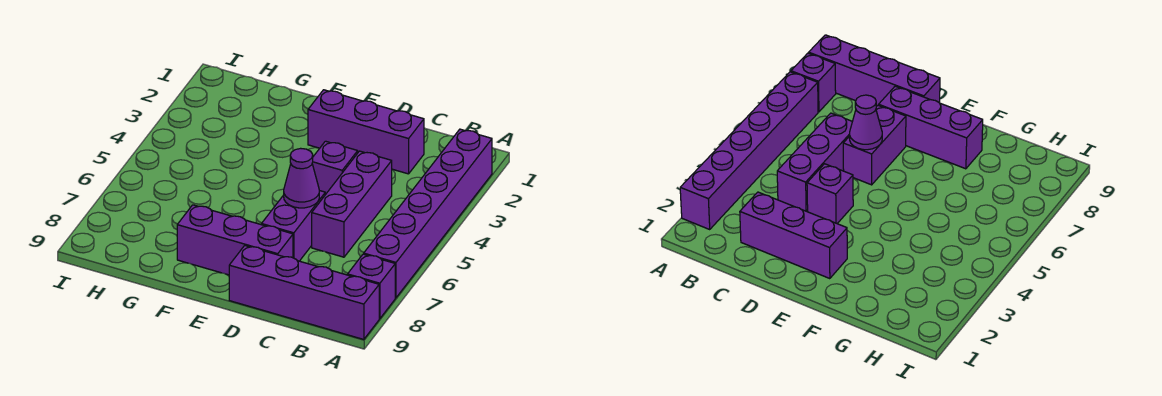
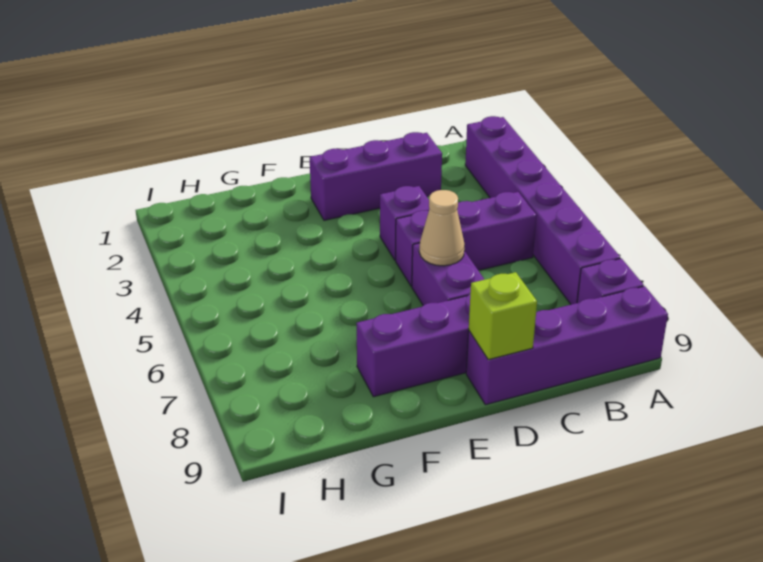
purple brick C4:C6 level 1 -> purple brick B5:D5 level 1
purple cone D6 level 2 -> tan cone D6 level 2
none -> lime brick D9 level 2

